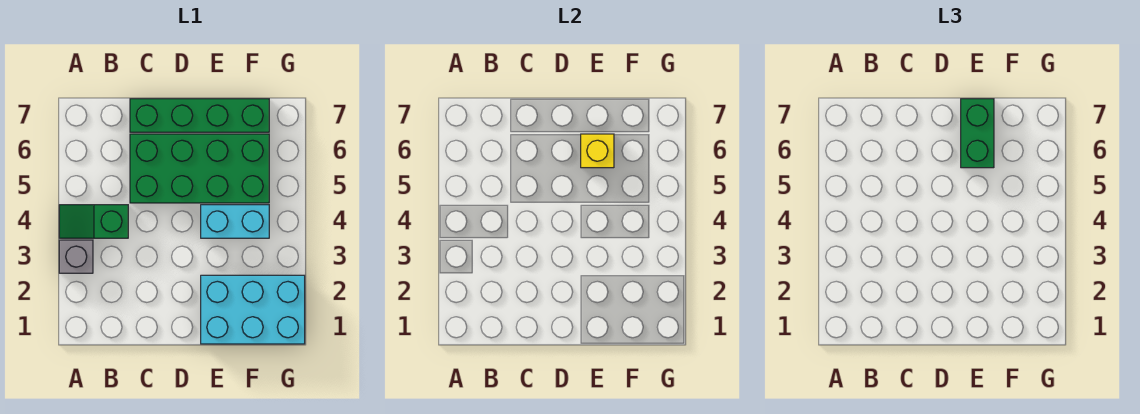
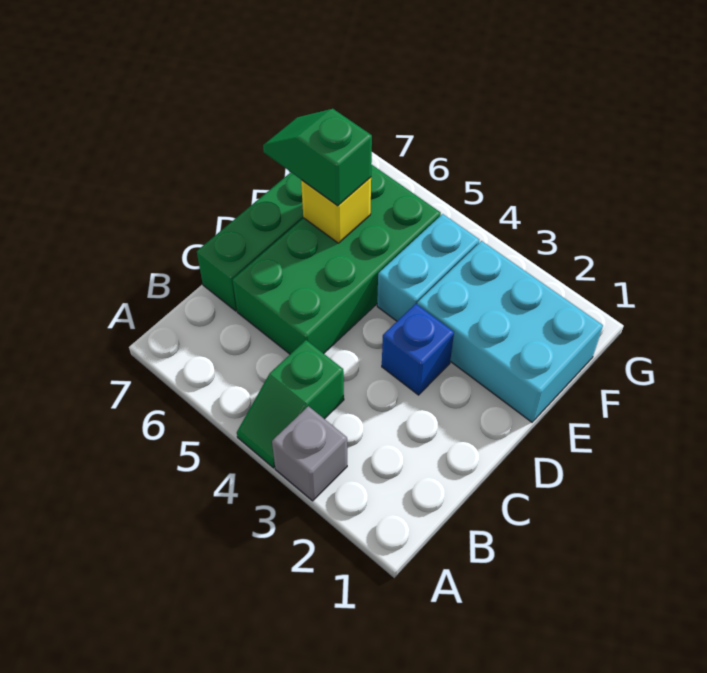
none -> blue brick D3 level 1
cyan brick E1:G2 level 1 -> cyan brick E1:F3 level 1
green brick E6:E7 level 3 -> green slope E6:E7 level 3 top 6

